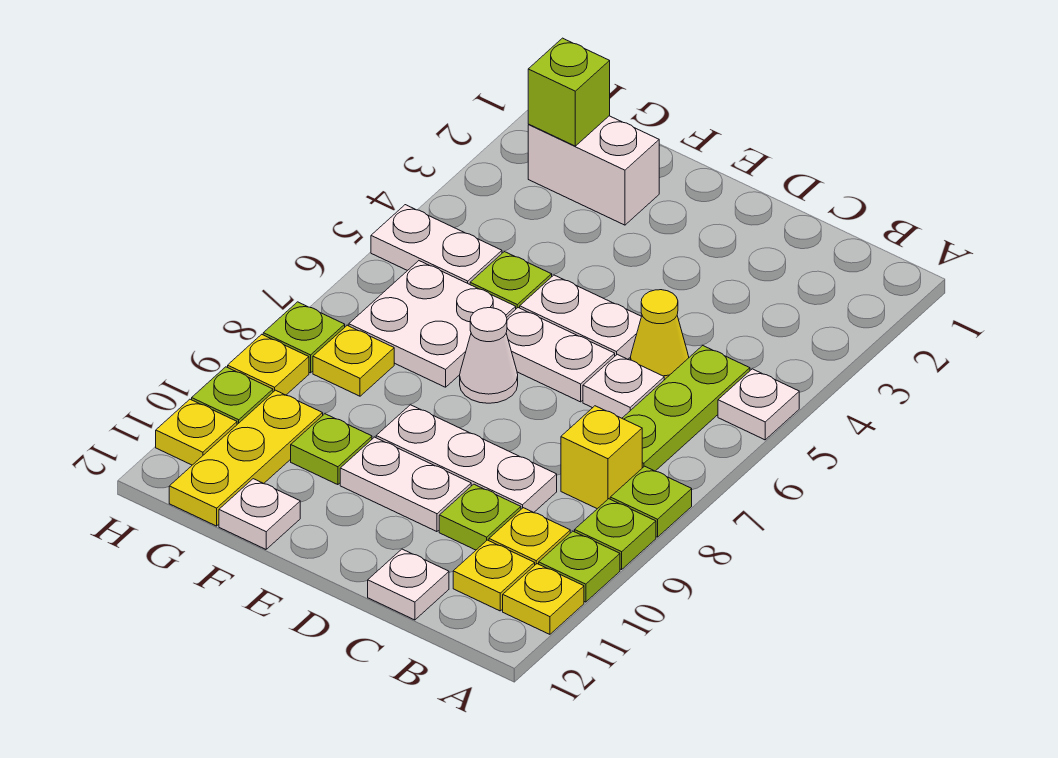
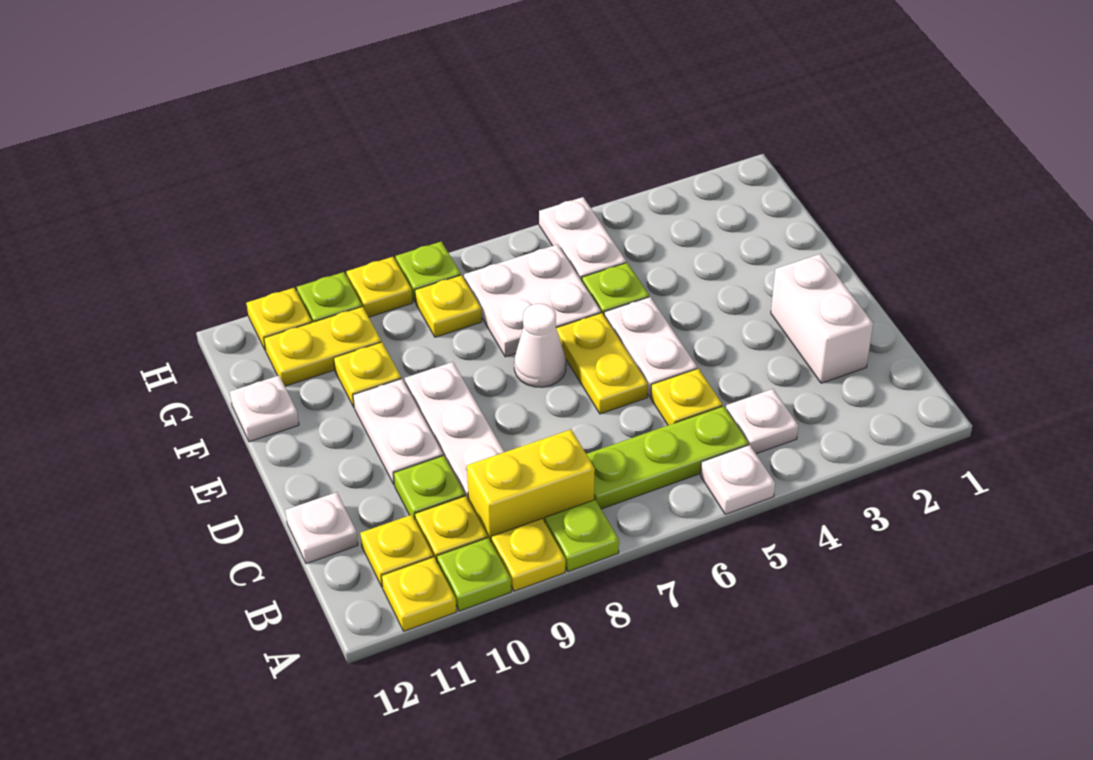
lime plate A9 level 1 -> yellow plate A9 level 1
yellow brick B8 level 1 -> yellow brick B8:B9 level 1
yellow cone C5 level 1 -> yellow plate C5 level 1
white plate C6 level 1 -> white plate B4 level 1
white plate D6:E6 level 1 -> yellow plate D6:E6 level 1
white brick F2:G2 level 1 -> white brick C2:D2 level 1
lime plate F10 level 1 -> yellow plate F10 level 1
lime brick G2 level 2 -> none
yellow plate G10:G12 level 1 -> yellow plate G10:G11 level 1

